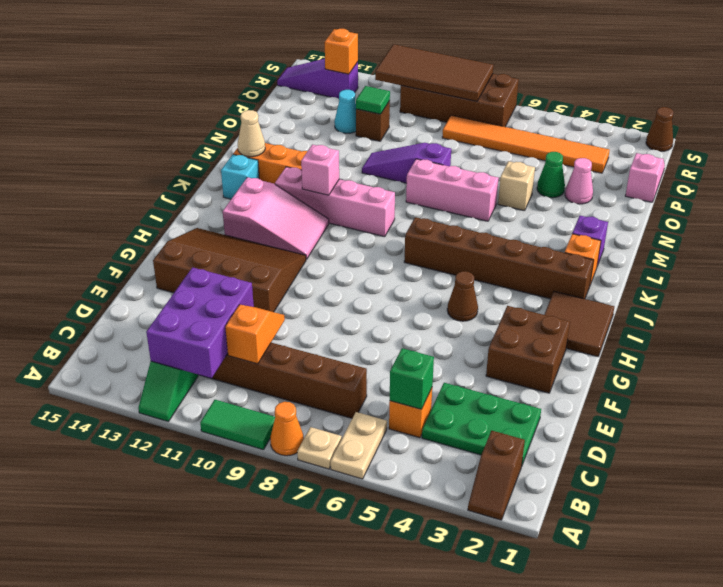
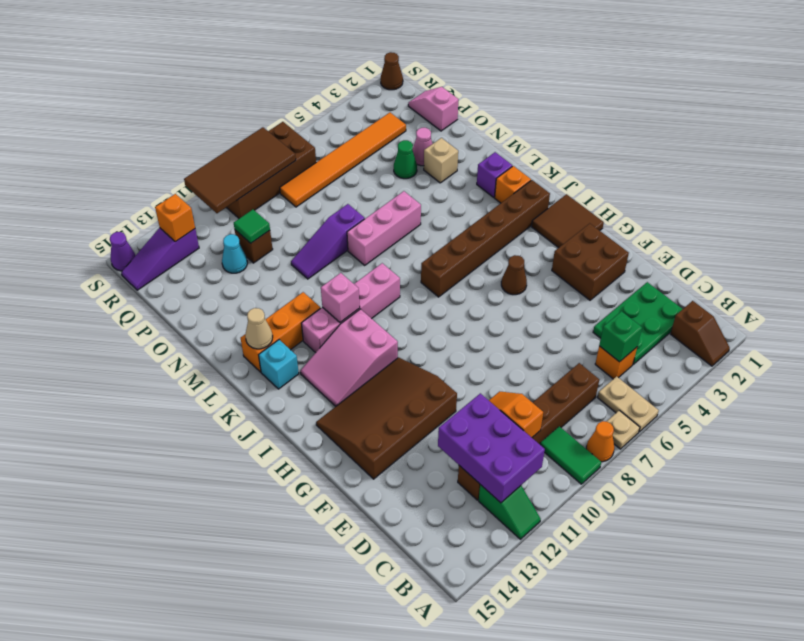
green tile A9:A10 level 1 -> green tile A9:B9 level 1
pink slope I11:J13 level 1 top 13 -> pink slope I11:J13 level 1 top 11
tan brick N5 level 1 -> tan brick N3 level 1
none -> purple cone S15 level 1

